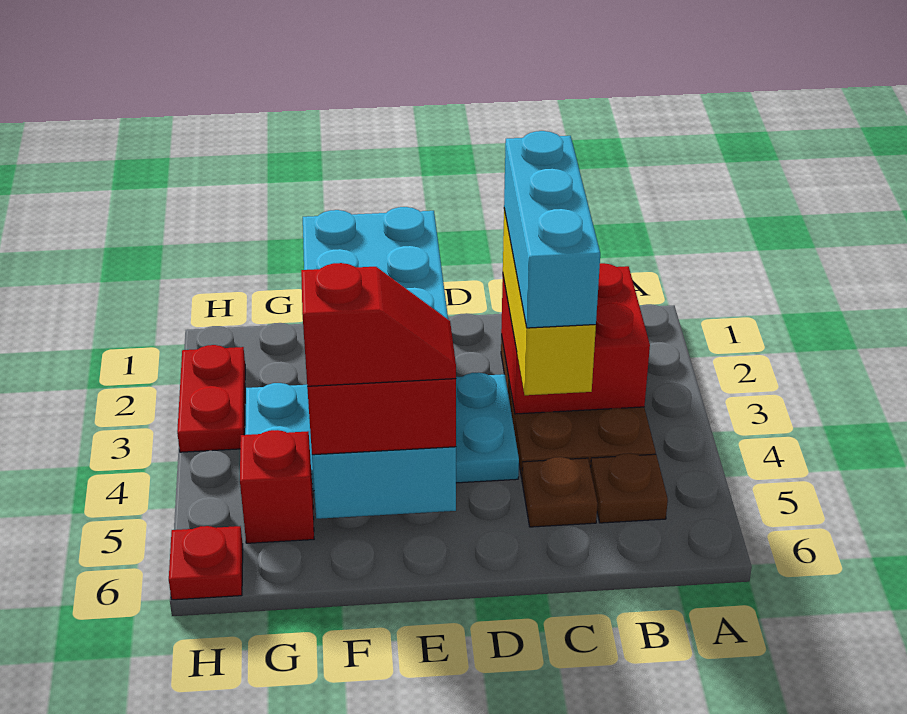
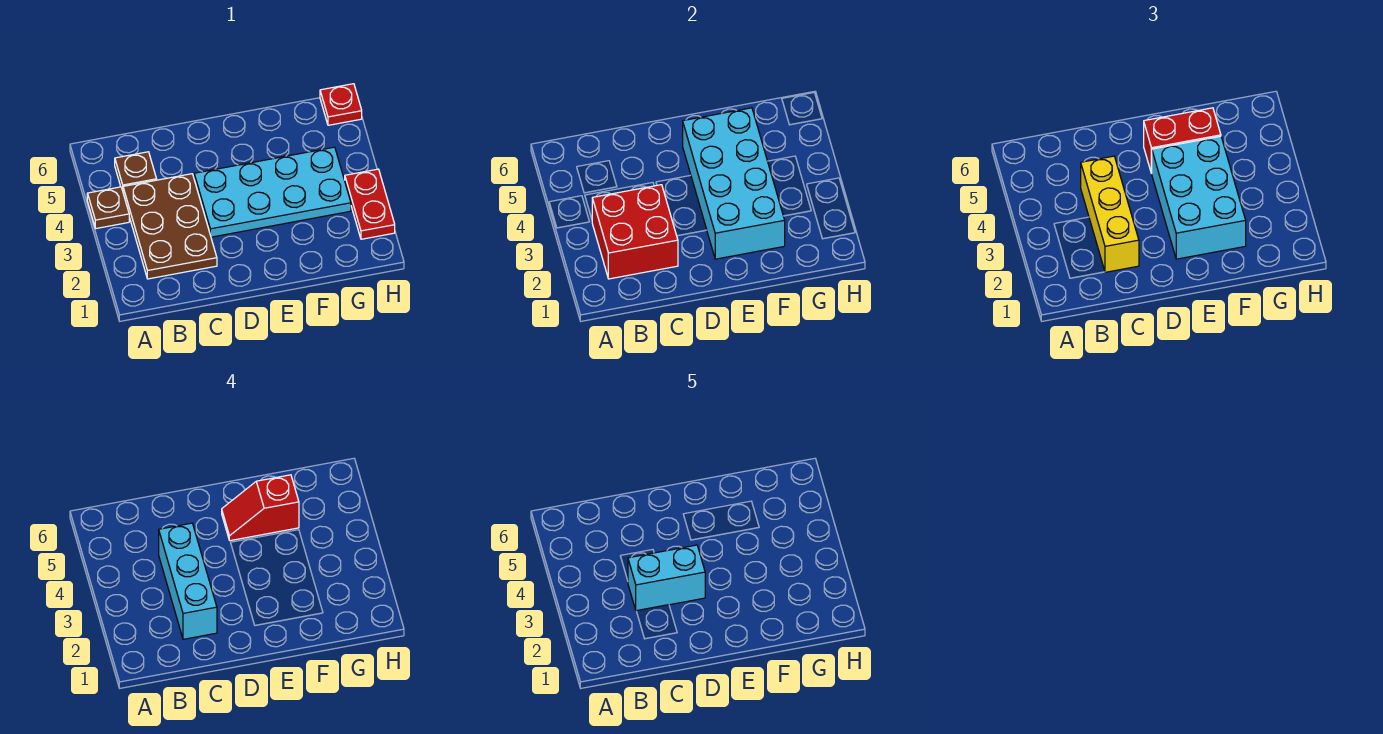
none -> cyan brick C3:D3 level 5
brown plate C5 level 1 -> brown plate A4 level 1
red brick G5 level 1 -> none

